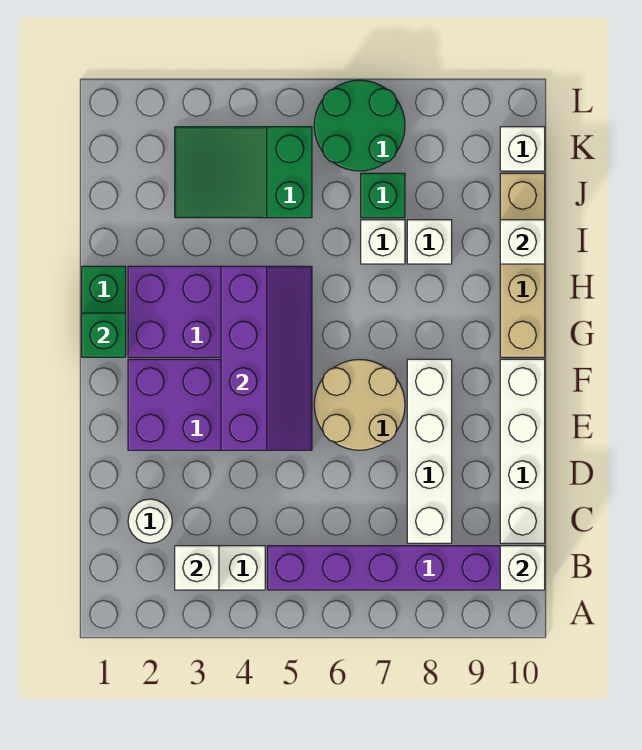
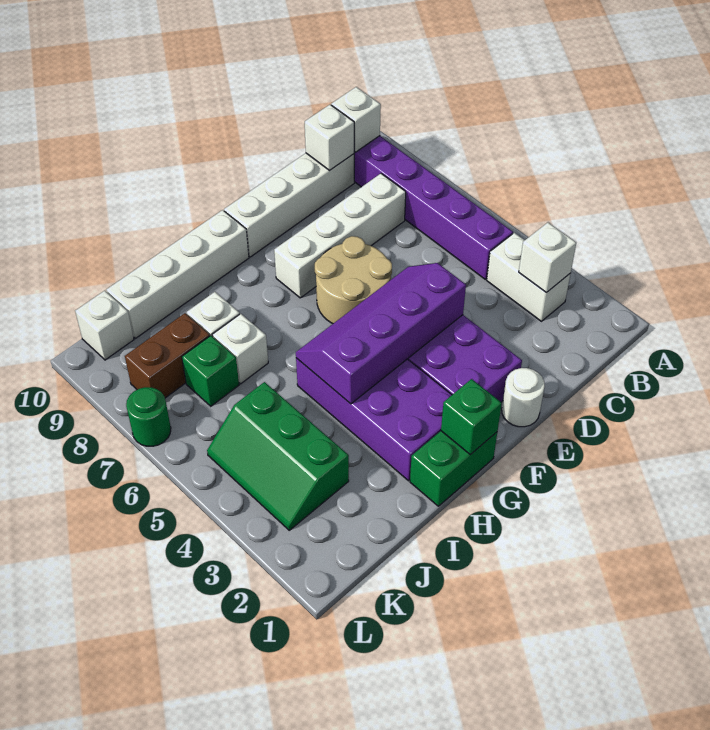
white round brick C2 level 1 -> white round brick E1 level 1
tan brick G10:J10 level 1 -> white brick G10:J10 level 1
white brick I10 level 2 -> white brick C10 level 2
green slope J3:K5 level 1 top 5 -> green slope J3:K5 level 1 top J
none -> brown brick J8:K8 level 1
green round brick K6:L7 level 1 -> green round brick L7 level 1

